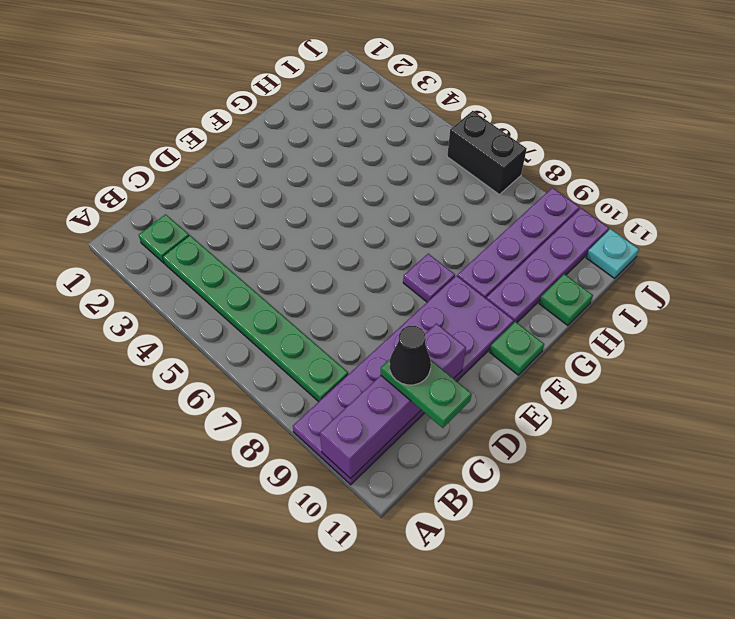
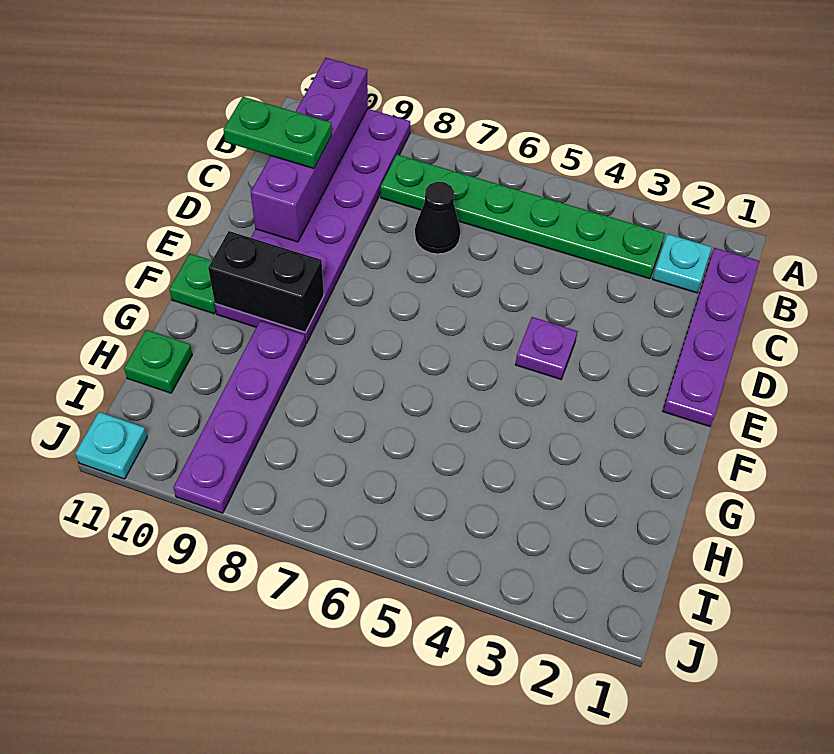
green plate B2 level 1 -> cyan plate B2 level 1
black cone C10 level 4 -> black cone C7 level 1
purple plate F8 level 1 -> purple plate E4 level 1
purple plate G10:J10 level 1 -> purple plate B1:E1 level 1
black brick J6:J7 level 1 -> black brick F9:F10 level 2

